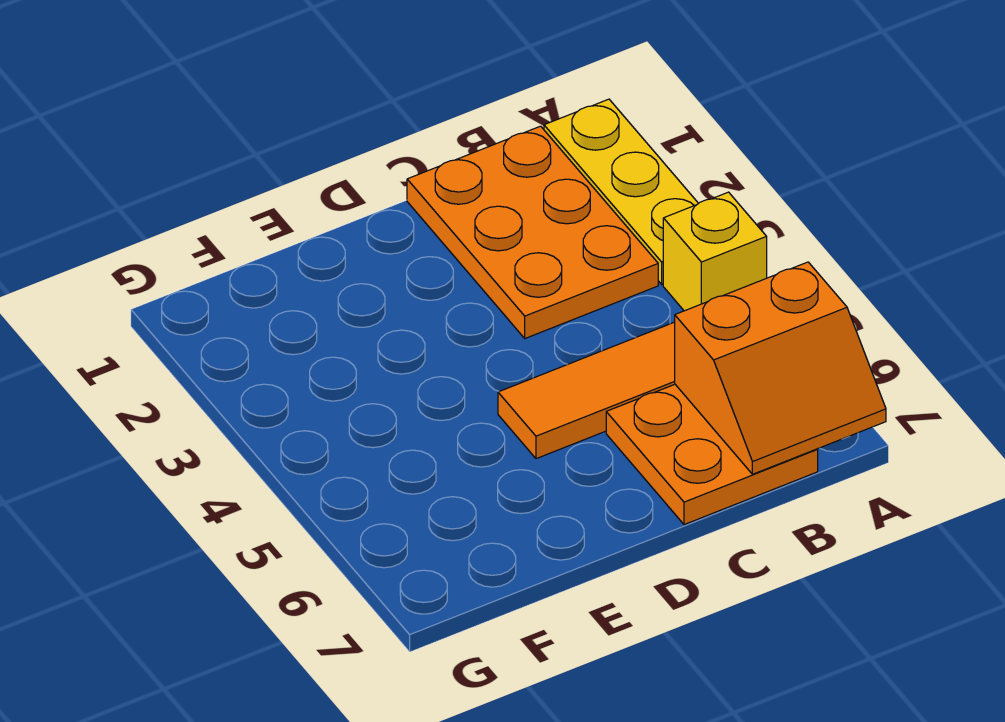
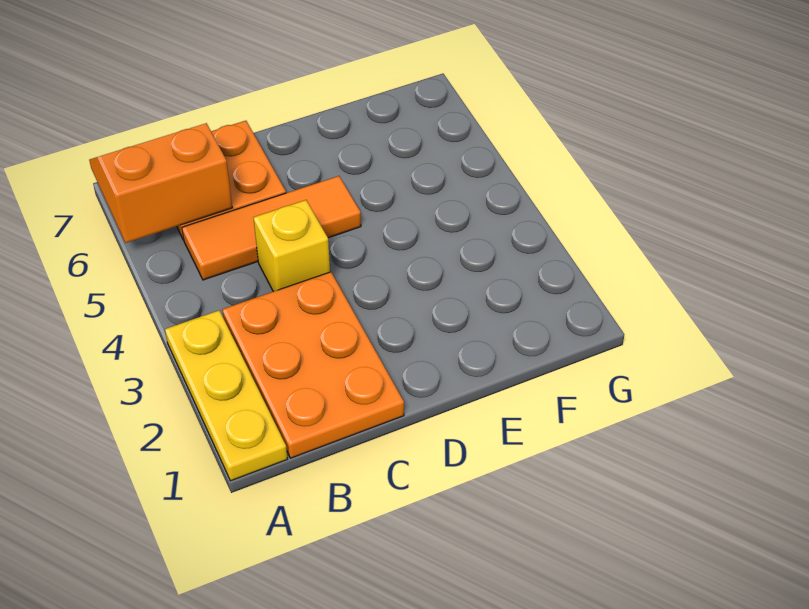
yellow brick A4 level 1 -> yellow brick C4 level 1

